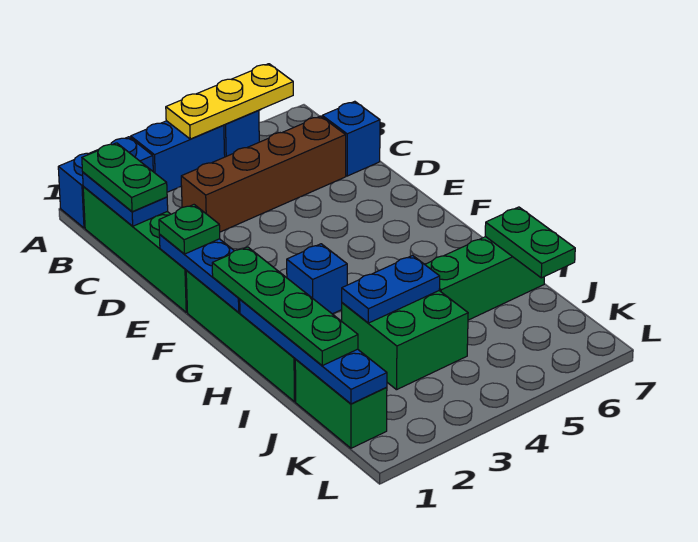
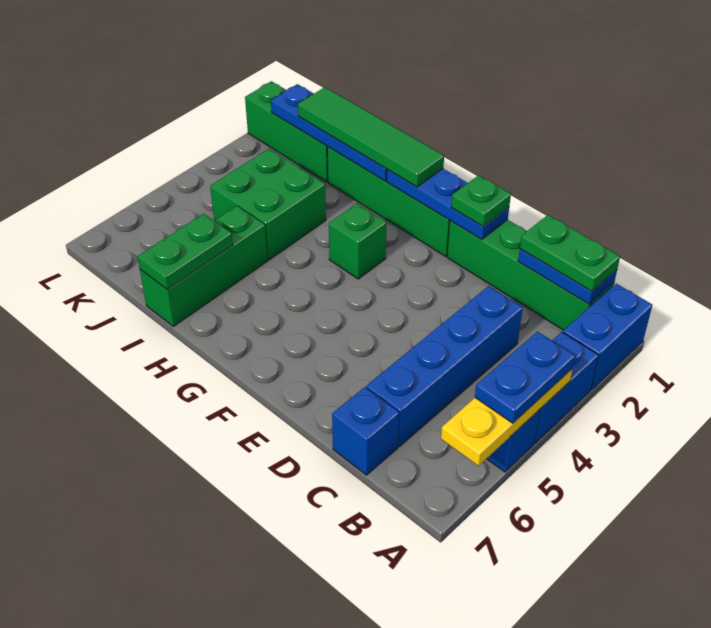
brown brick C3:C6 level 1 -> blue brick C3:C6 level 1
green plate G1:J1 level 3 -> green tile G1:J1 level 3
blue brick G3 level 1 -> green brick G3 level 1
blue plate I3:I4 level 2 -> blue plate A4:A5 level 3
green plate I7:J7 level 2 -> green plate I6:I7 level 2
green brick J1:K1 level 1 -> green brick J1:L1 level 1

